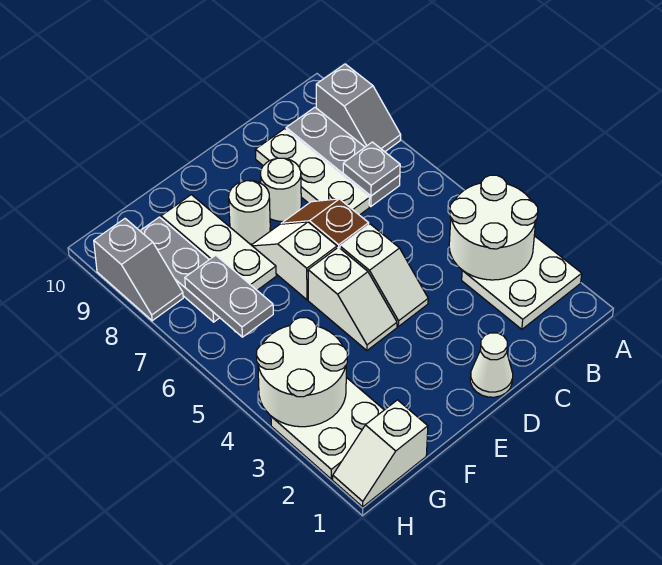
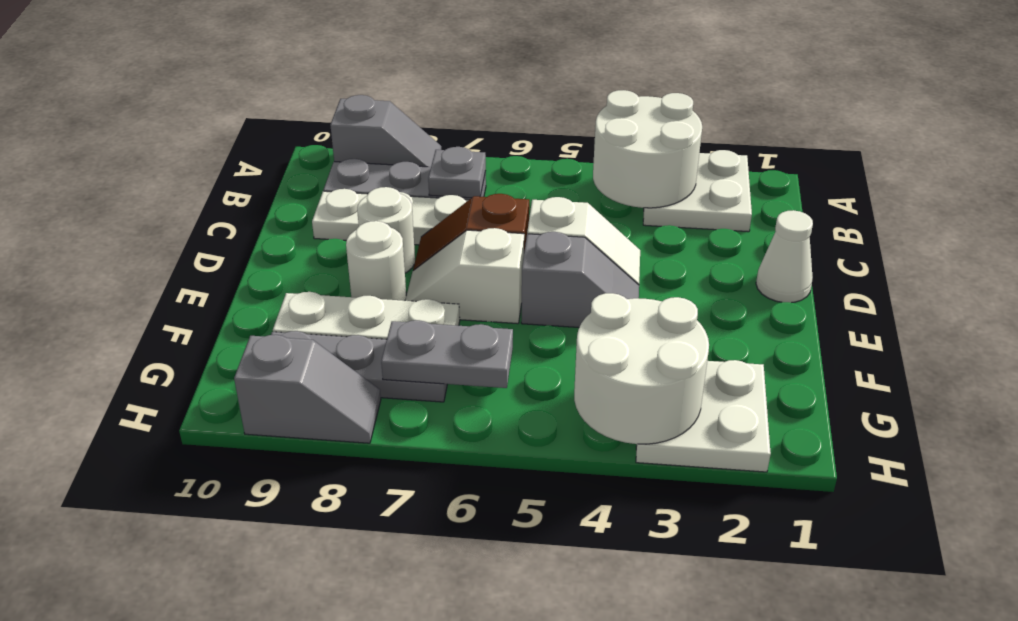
white slope E4:E5 level 1 top 5 -> grey slope E4:E5 level 1 top 5
white slope G1:H1 level 1 top G -> none

